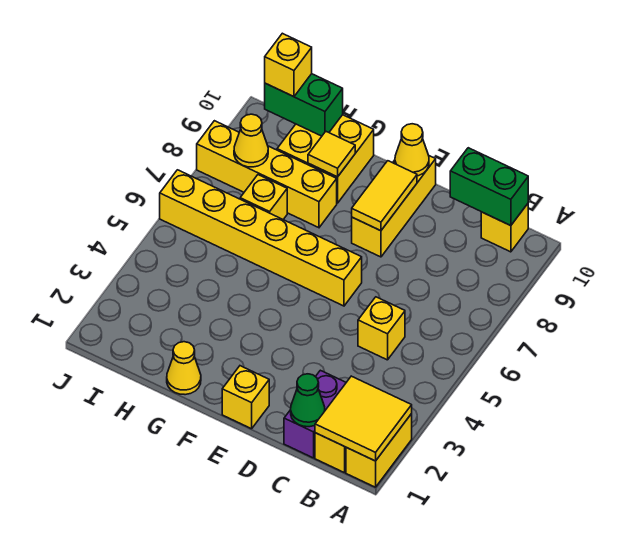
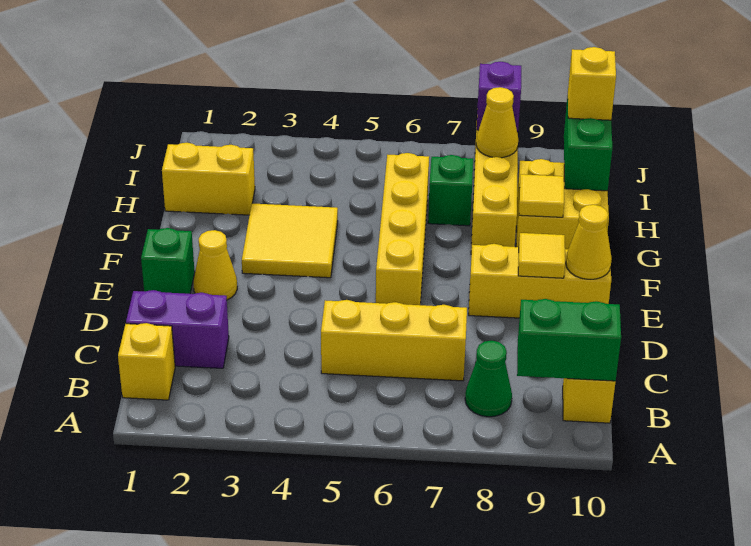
yellow brick A1:A2 level 1 -> yellow brick H1:H2 level 1
yellow tile A1:B2 level 2 -> yellow tile F3:G4 level 1
green brick B10:C10 level 2 -> green brick B9:B10 level 2
green cone C1 level 2 -> green cone B8 level 1
yellow brick C5 level 1 -> yellow brick C5:C7 level 1
yellow brick E1 level 1 -> green brick E1 level 1
yellow brick E6:J6 level 1 -> yellow brick E6:H6 level 1
yellow tile E8:E9 level 2 -> yellow tile E9 level 2
yellow cone G1 level 1 -> yellow cone E2 level 1
yellow brick H7 level 1 -> green brick H7 level 1
none -> purple brick J8 level 2

